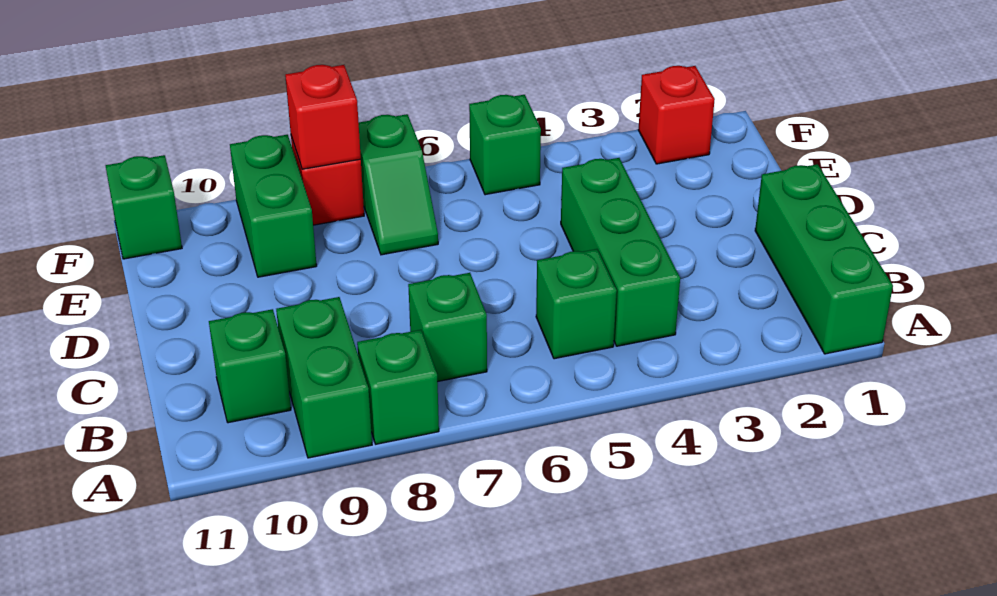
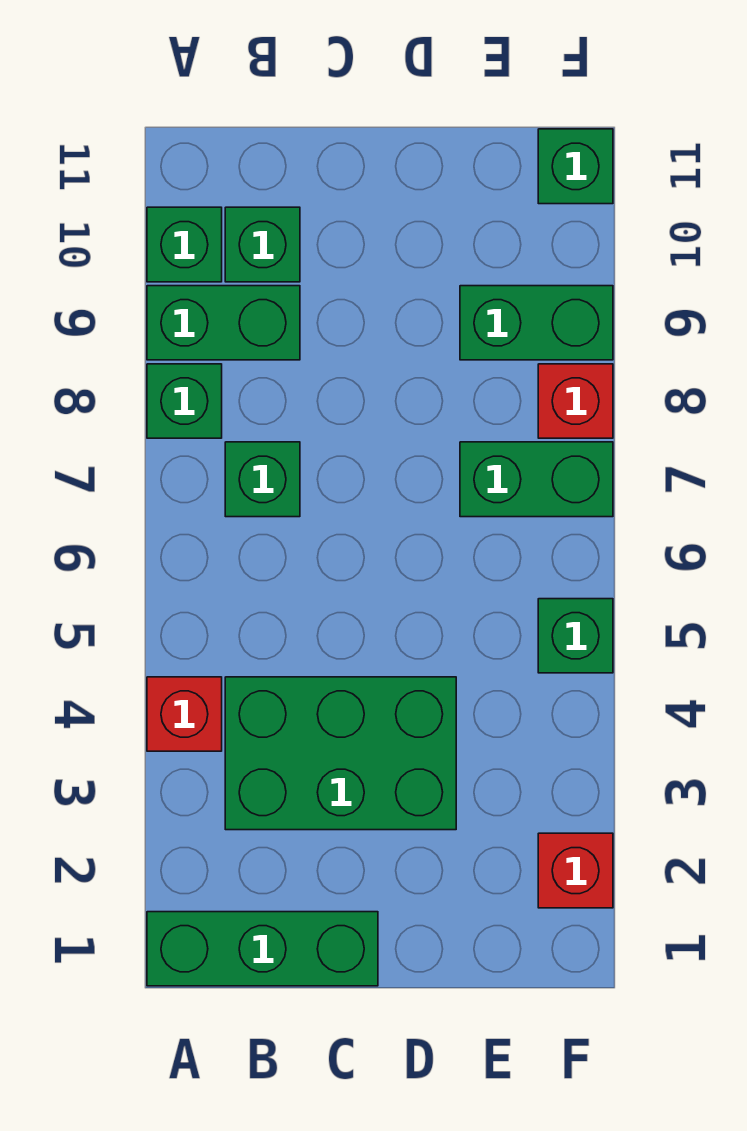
green brick B4:D4 level 1 -> green brick B3:D4 level 1
green brick B5 level 1 -> green brick A10 level 1
green slope E7:F7 level 1 top F -> green brick E7:F7 level 1
red brick F8 level 2 -> red brick A4 level 1

